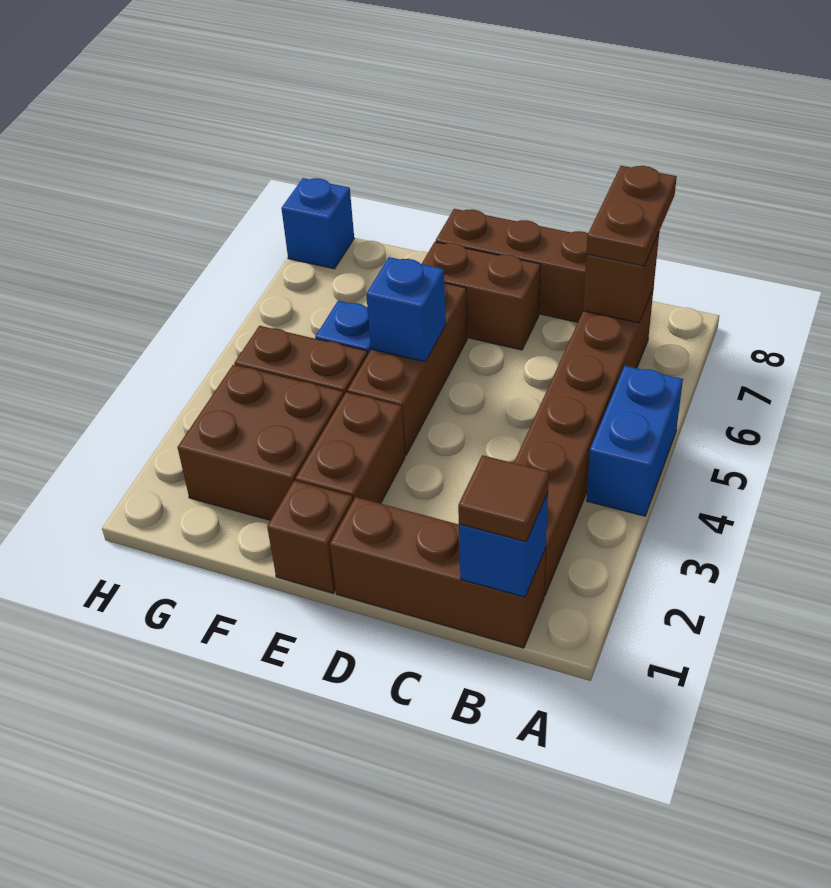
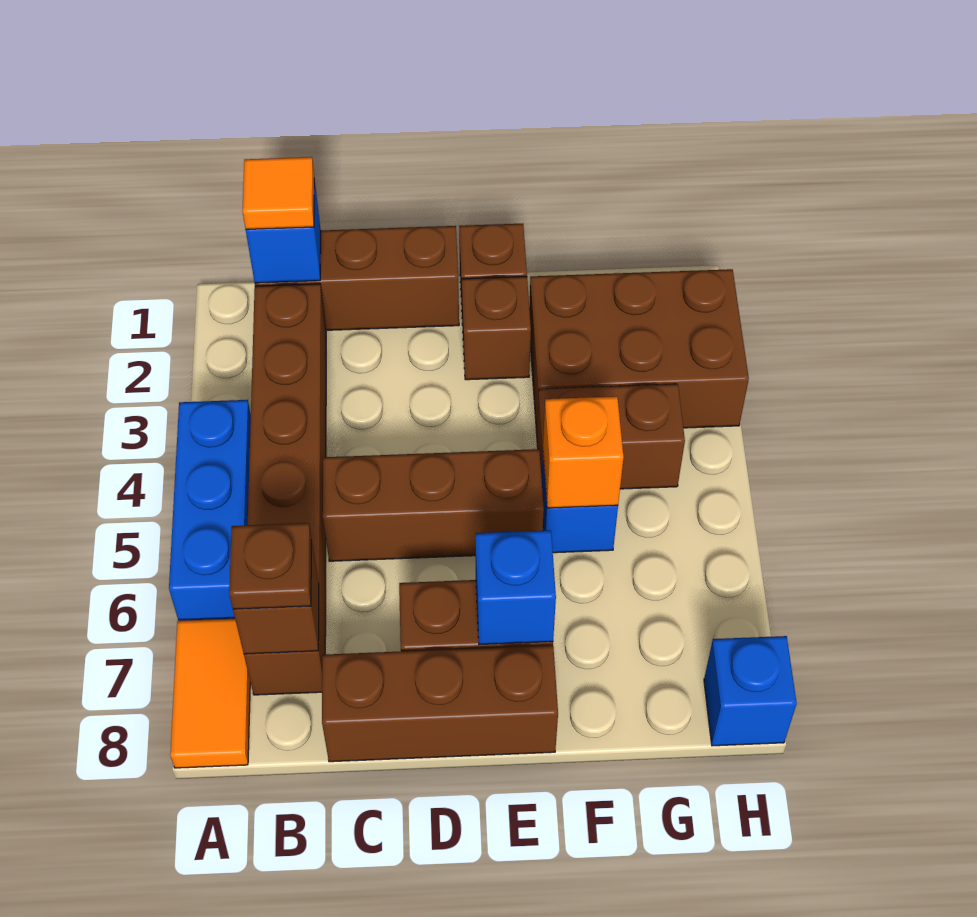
blue brick A4:A5 level 1 -> blue brick A4:A6 level 1
none -> orange tile A7:A8 level 1
brown tile B1 level 3 -> orange tile B1 level 3
brown plate B7:B8 level 3 -> brown plate B7 level 3
brown brick E2:E3 level 1 -> brown brick E2 level 1
brown brick E4:E6 level 1 -> brown brick C5:E5 level 1
blue brick E5 level 2 -> blue brick E7 level 2
brown brick F2:G3 level 1 -> brown brick F2:H3 level 1
none -> orange brick F5 level 2

